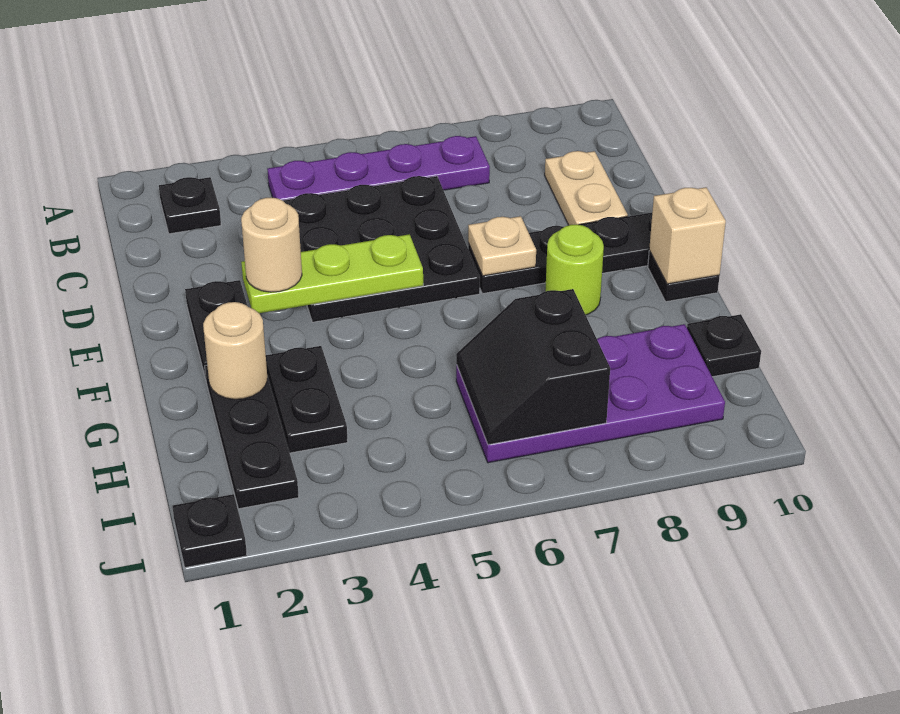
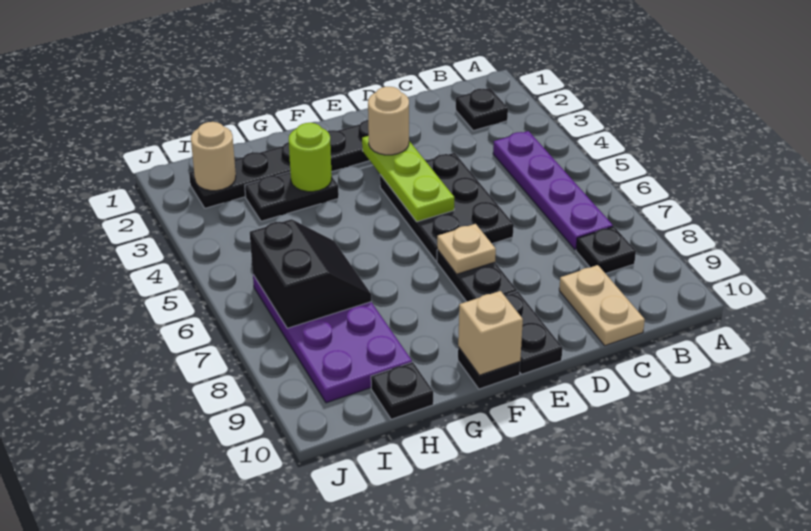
black plate C4:E6 level 1 -> black plate D4:E6 level 1
tan plate C9:D9 level 1 -> tan plate C9:C10 level 1
lime round brick F8 level 1 -> lime round brick G3 level 2
tan round brick G2 level 2 -> tan round brick I2 level 2
black slope H6:I7 level 2 top 7 -> black slope H6:I7 level 2 top I
black plate J1 level 1 -> black plate B8 level 1

